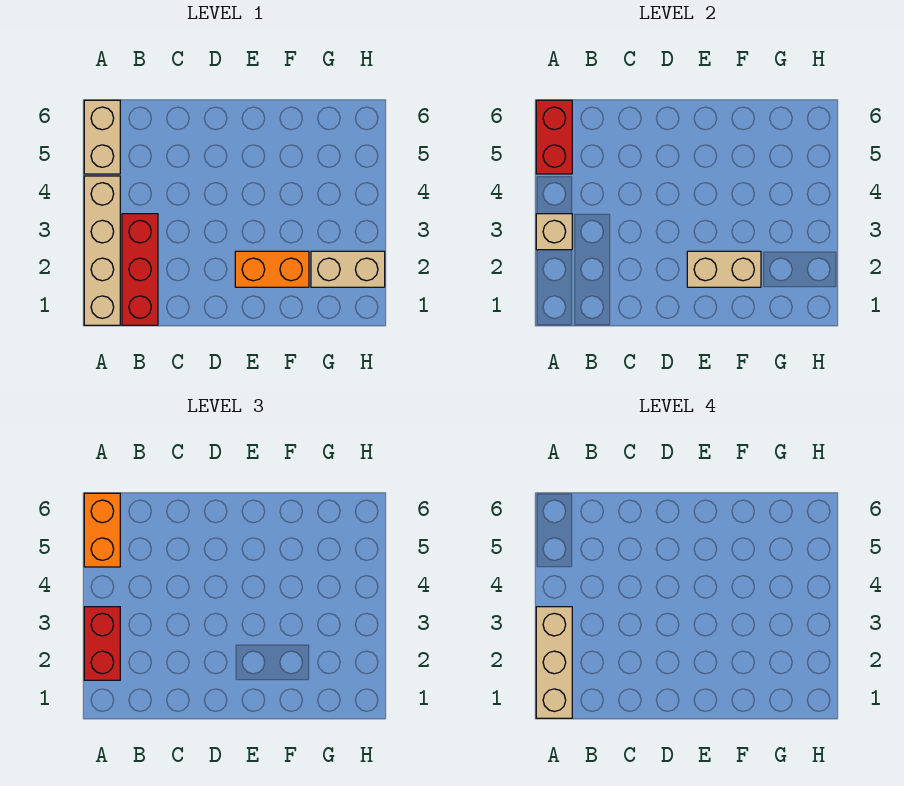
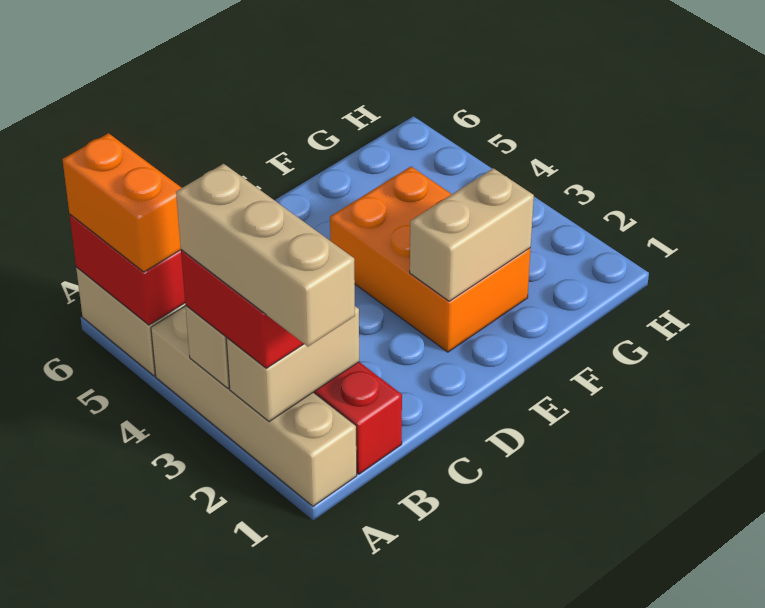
orange brick E2:F2 level 1 -> orange brick E2:F4 level 1
tan brick G2:H2 level 1 -> tan brick A2:B2 level 2

